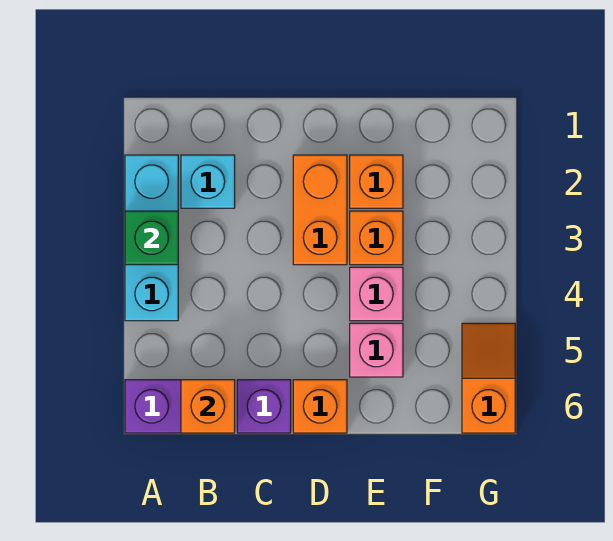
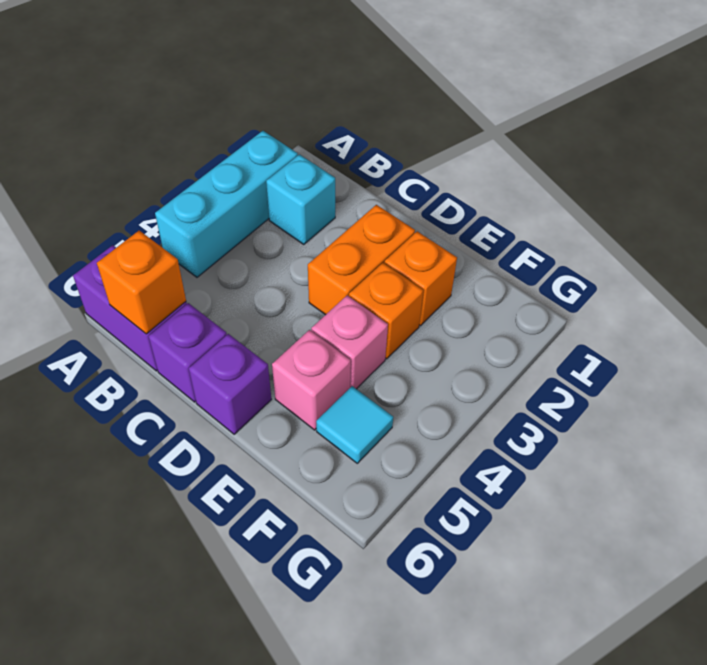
green brick A3 level 2 -> none
orange brick D6 level 1 -> purple brick D6 level 1
none -> cyan tile F5 level 1
orange slope G5:G6 level 1 top 6 -> none

